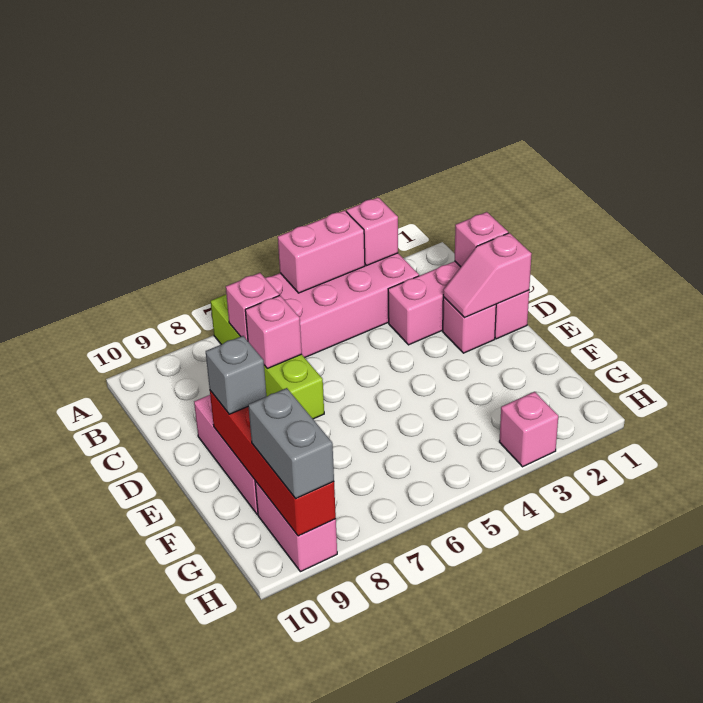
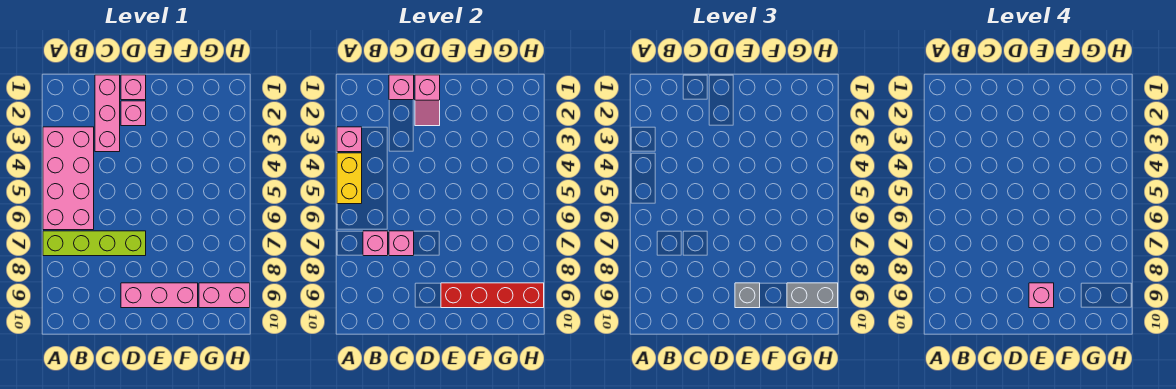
pink brick A4:A5 level 2 -> yellow brick A4:A5 level 2
pink brick H3 level 1 -> pink brick E9 level 4

